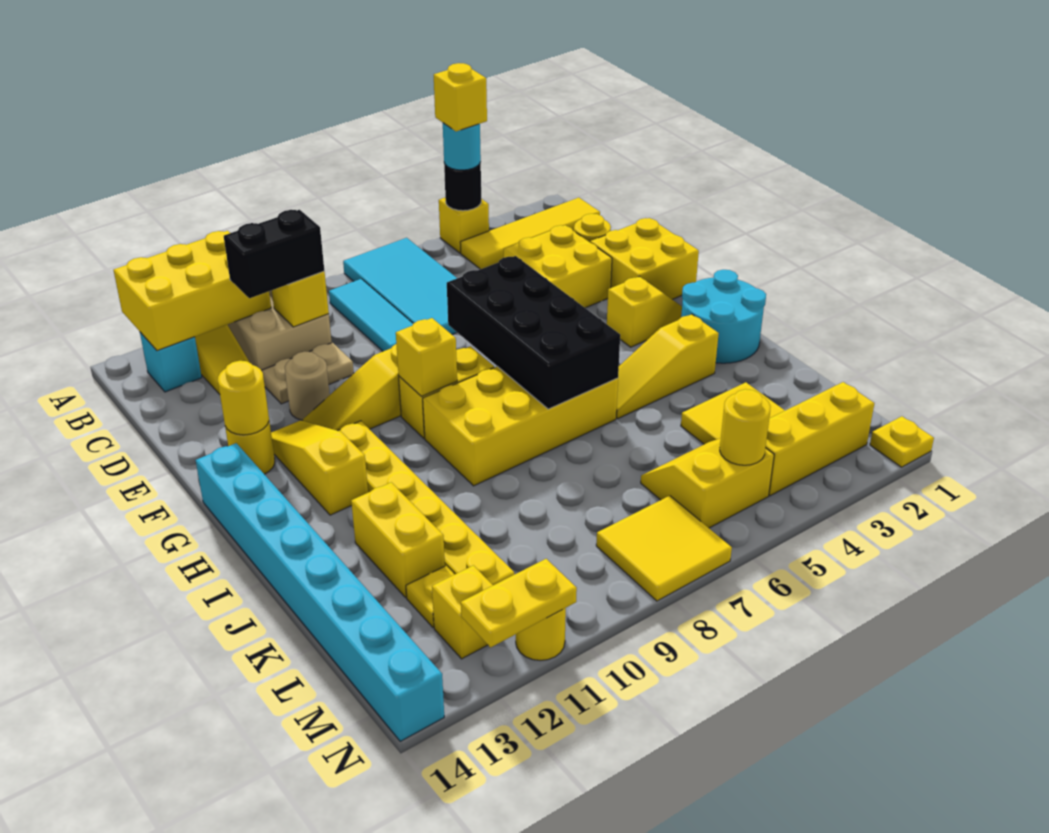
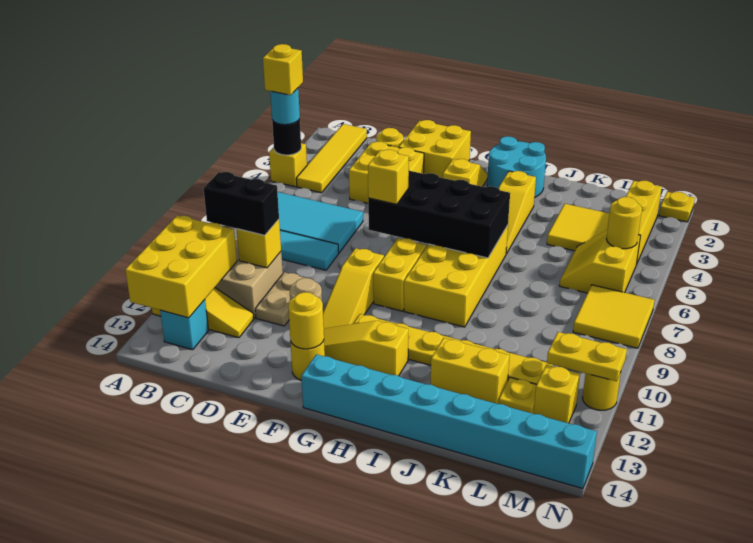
black brick C10:C11 level 3 -> black brick B10:C10 level 3
yellow brick G9 level 2 -> yellow brick F7 level 3
yellow plate N11:N12 level 2 -> yellow plate M11:N11 level 2

